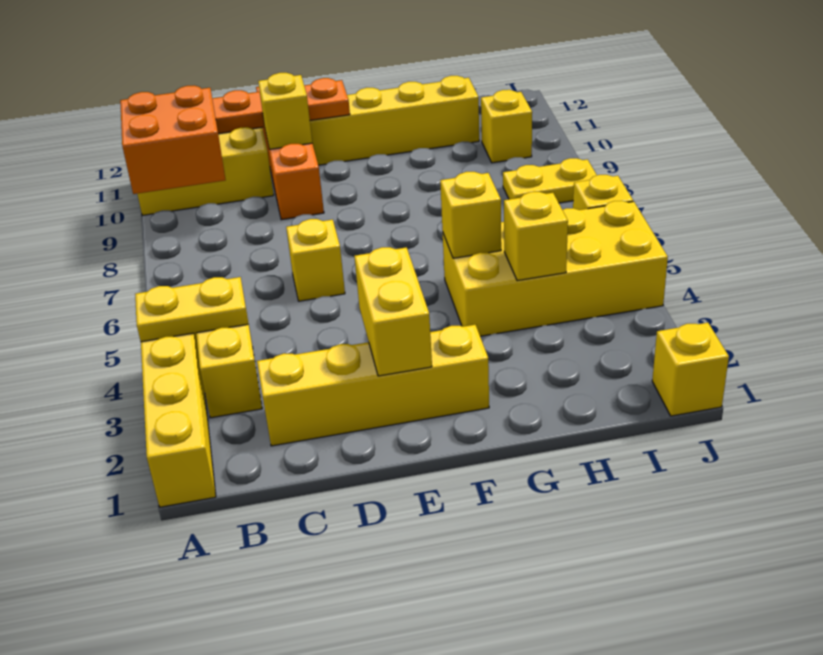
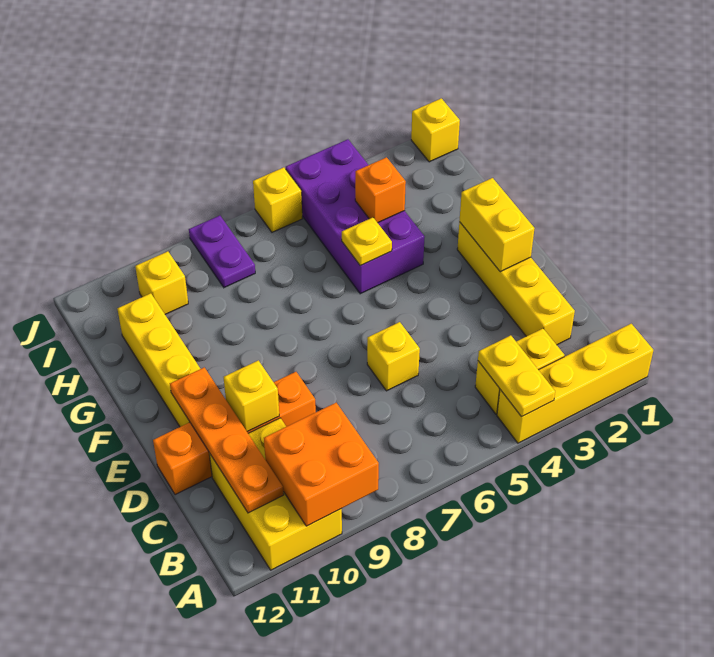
yellow brick E2:E3 level 2 -> yellow brick E2:F2 level 2
yellow brick G4:J5 level 1 -> purple brick G4:J5 level 1
yellow brick G5 level 2 -> yellow plate G5 level 2
yellow brick H4 level 2 -> orange brick H4 level 2
yellow plate I8:J8 level 1 -> purple plate I8:J8 level 1

